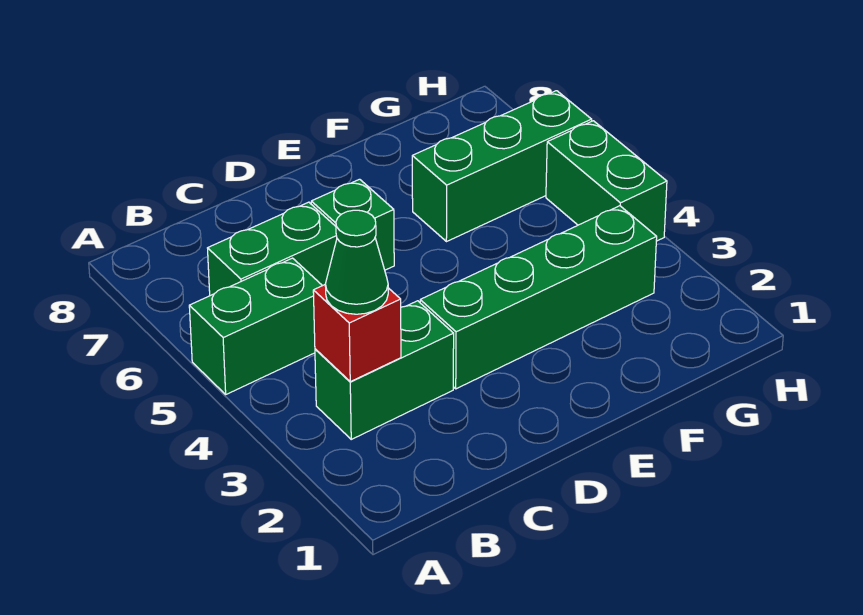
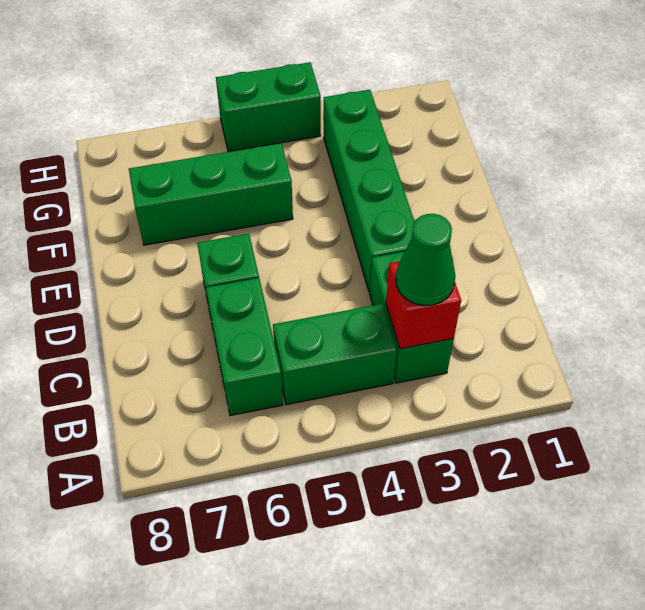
green brick A5:B5 level 1 -> green brick B4:B5 level 1
green brick F6:H6 level 1 -> green brick F5:F7 level 1

